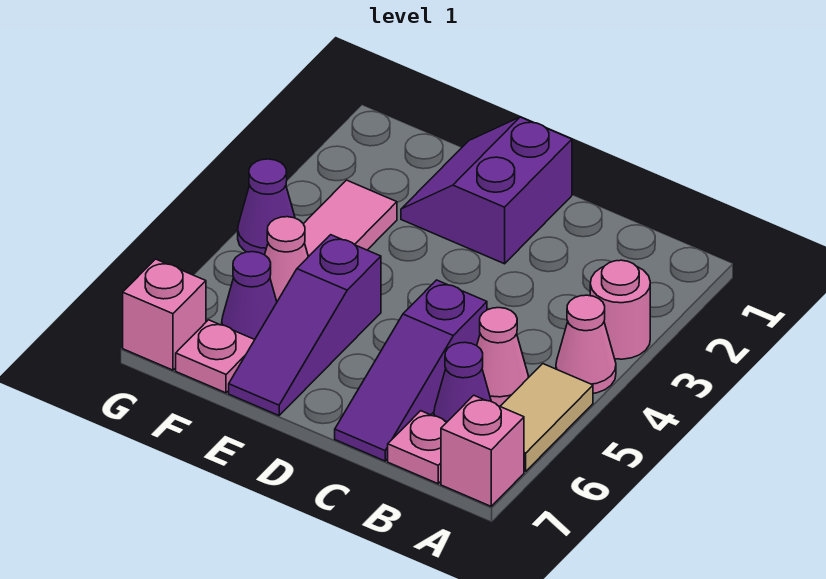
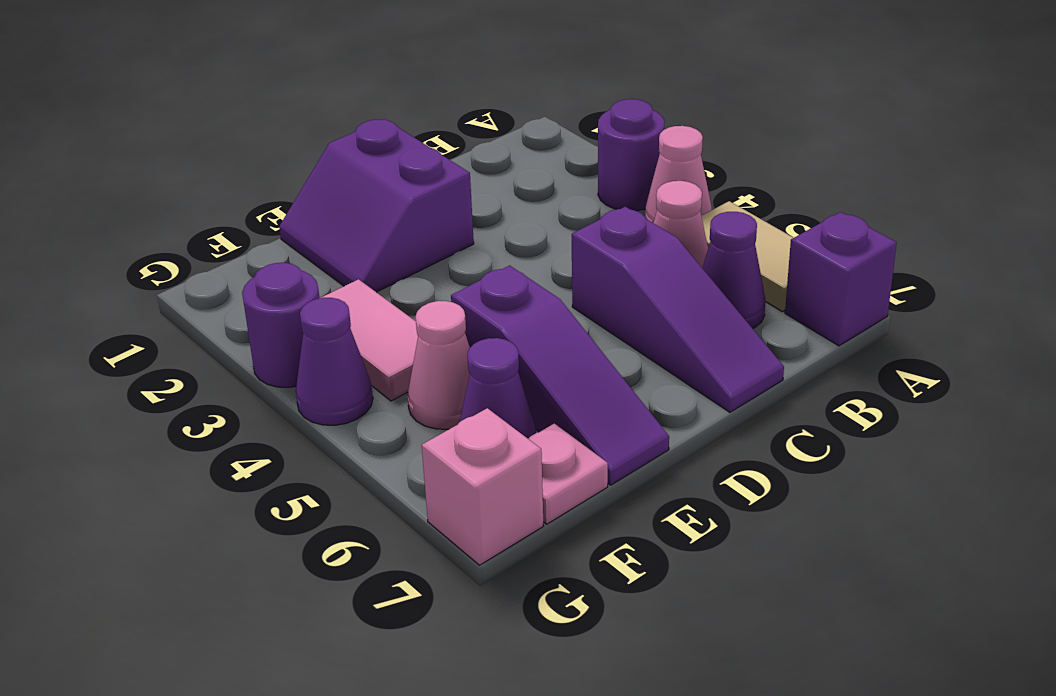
pink round brick A3 level 1 -> purple round brick A3 level 1
pink brick A7 level 1 -> purple brick A7 level 1
pink plate B7 level 1 -> none
none -> purple round brick G3 level 1

